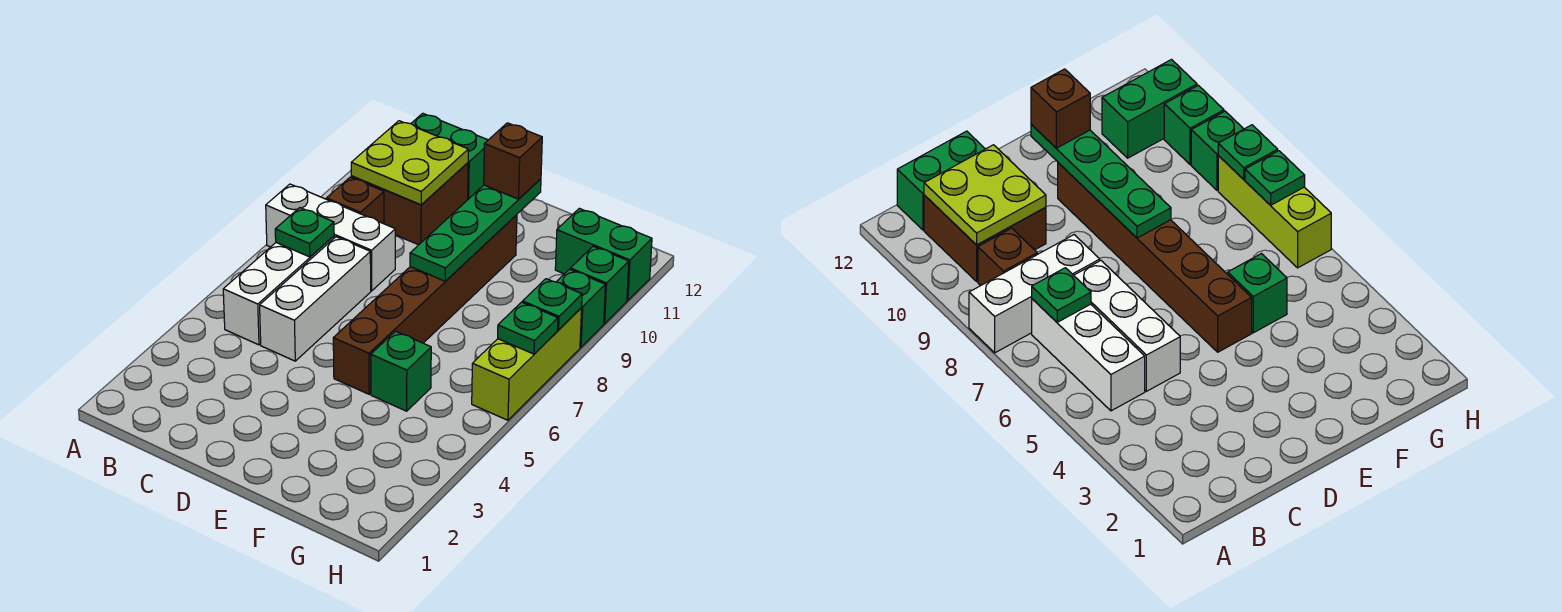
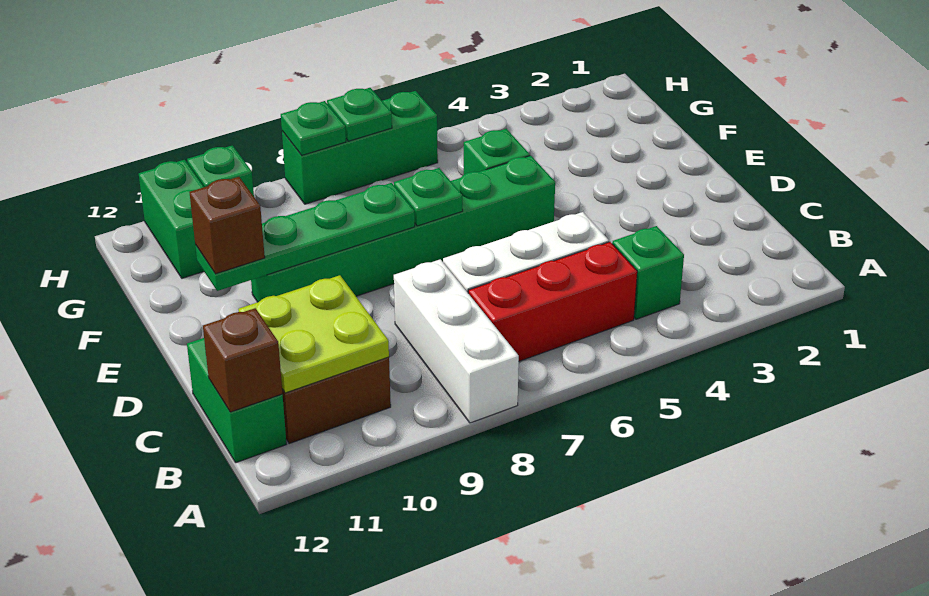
white brick B5:B7 level 1 -> red brick B5:B7 level 1
green plate B7 level 2 -> green plate E7 level 2
brown brick B9 level 1 -> brown brick B12 level 2
brown brick E5:E10 level 1 -> green brick E5:E10 level 1
lime brick H6:H8 level 1 -> green brick H6:H8 level 1
green brick H9 level 1 -> green brick B4 level 1

